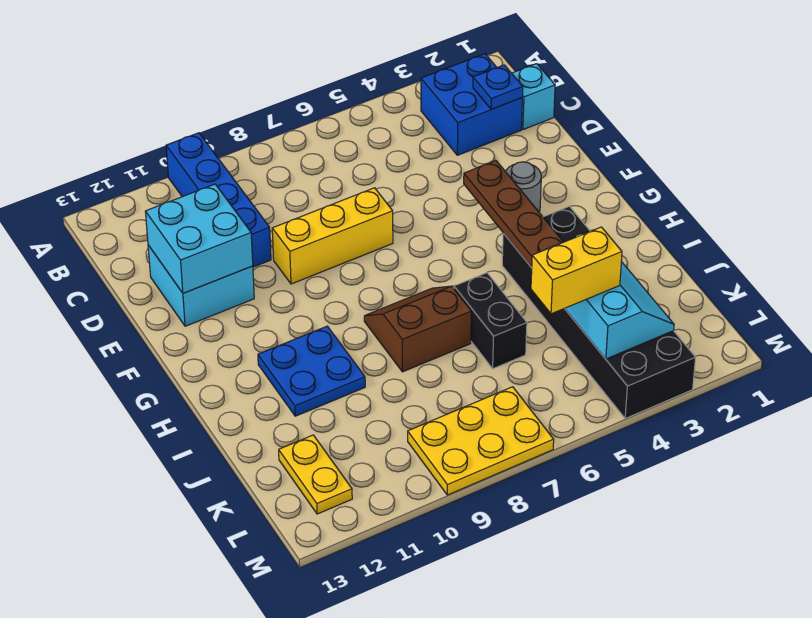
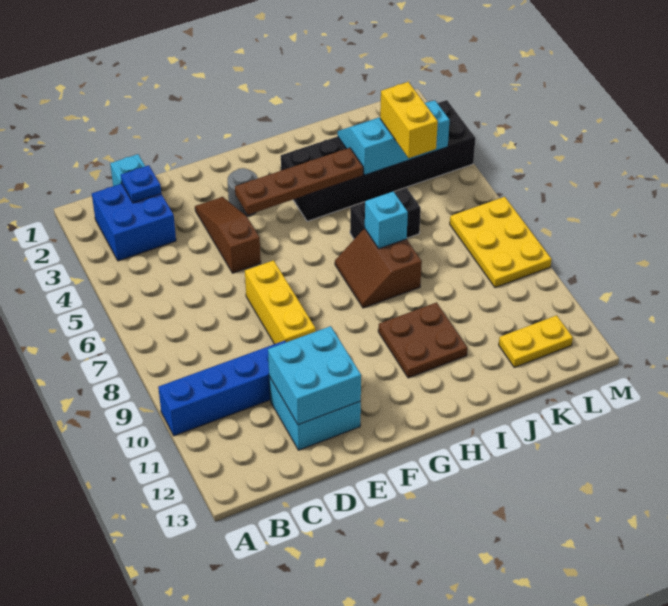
none -> brown slope E3:E5 level 1 top 5
blue plate H10:I11 level 1 -> brown plate H10:I11 level 1
none -> cyan brick I7 level 2

